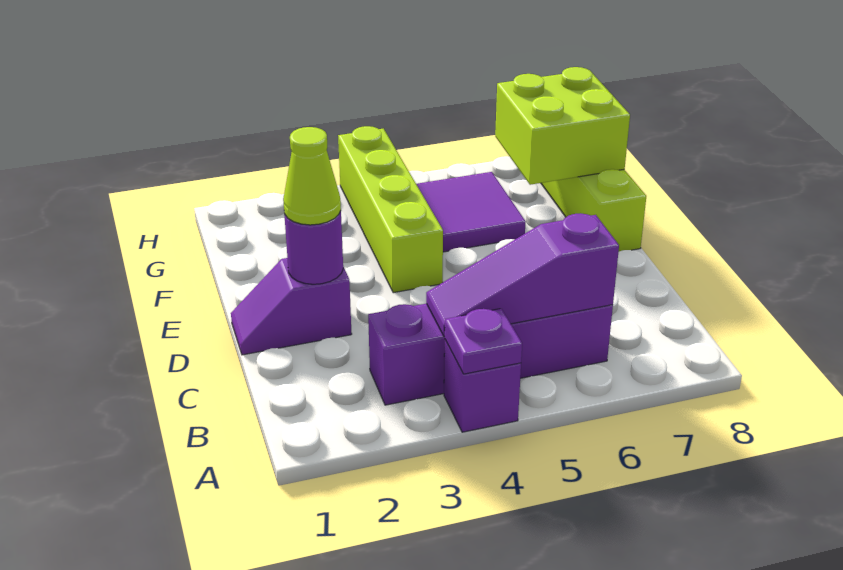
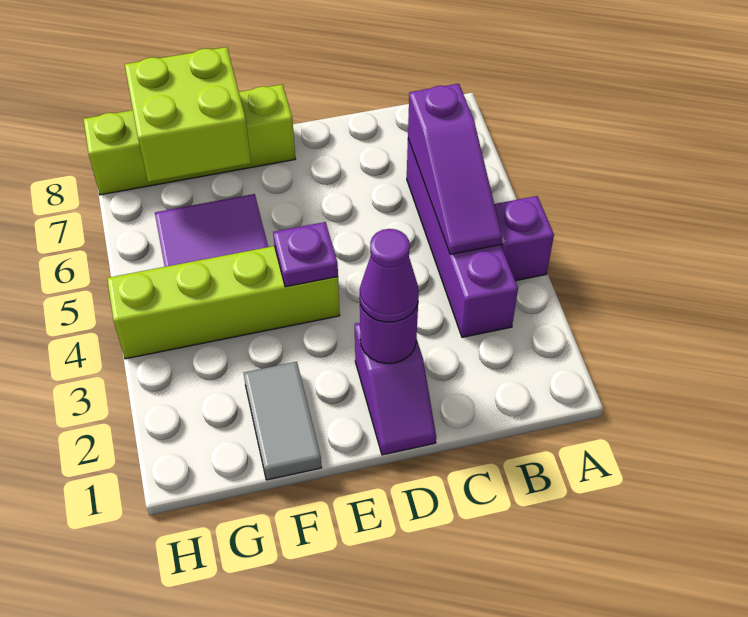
purple plate A4 level 2 -> purple plate E4 level 2
lime cone D2 level 3 -> purple cone D2 level 3
none -> grey tile F1:F2 level 1

